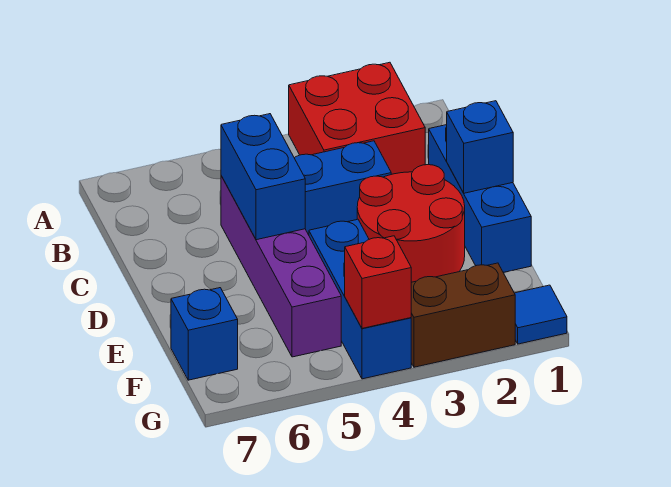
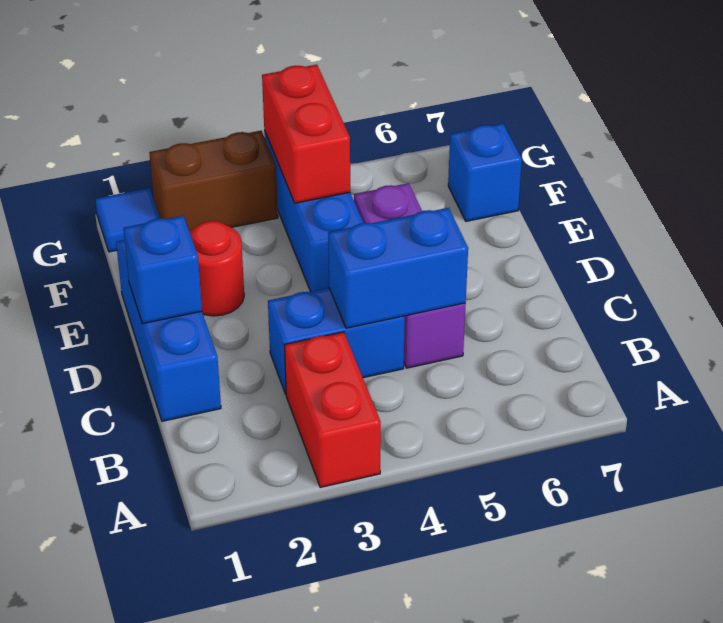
red brick A2:B3 level 1 -> red brick A3:B3 level 1
purple brick C5:F5 level 1 -> purple brick C5:E5 level 1
blue brick C5:D5 level 2 -> blue brick C4:C5 level 2
red round brick D2:E3 level 1 -> red round brick E2 level 1
red brick G4 level 2 -> red brick F4:G4 level 2

